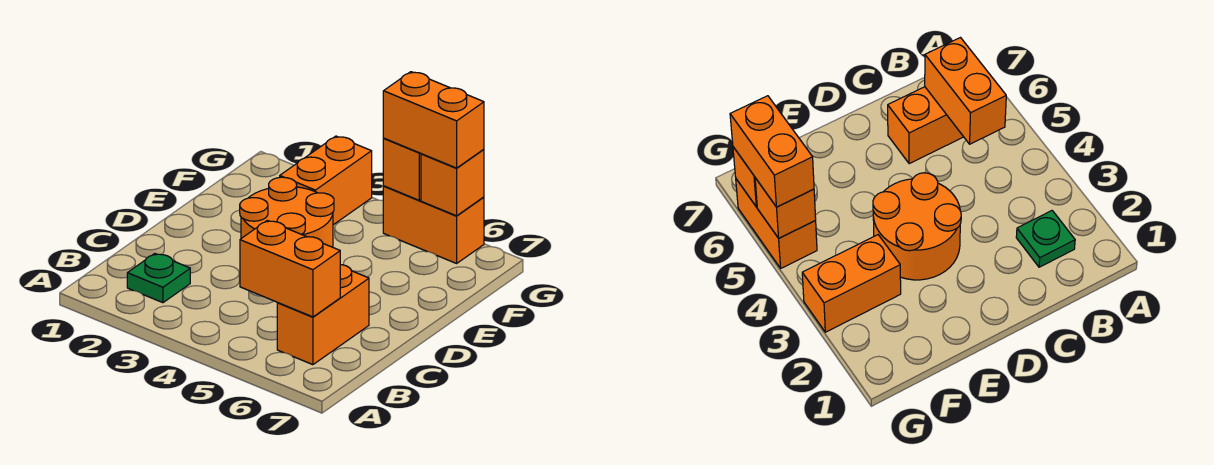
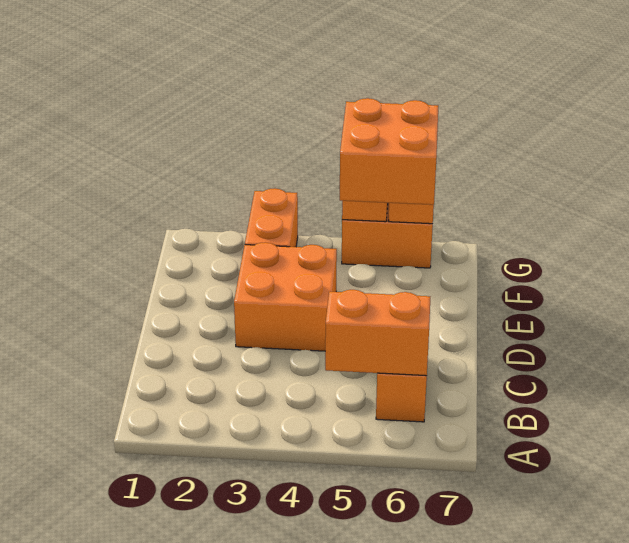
green plate B2 level 1 -> none
orange round brick D3:E4 level 1 -> orange brick D3:E4 level 1
orange brick G5:G6 level 3 -> orange brick F5:G6 level 3

